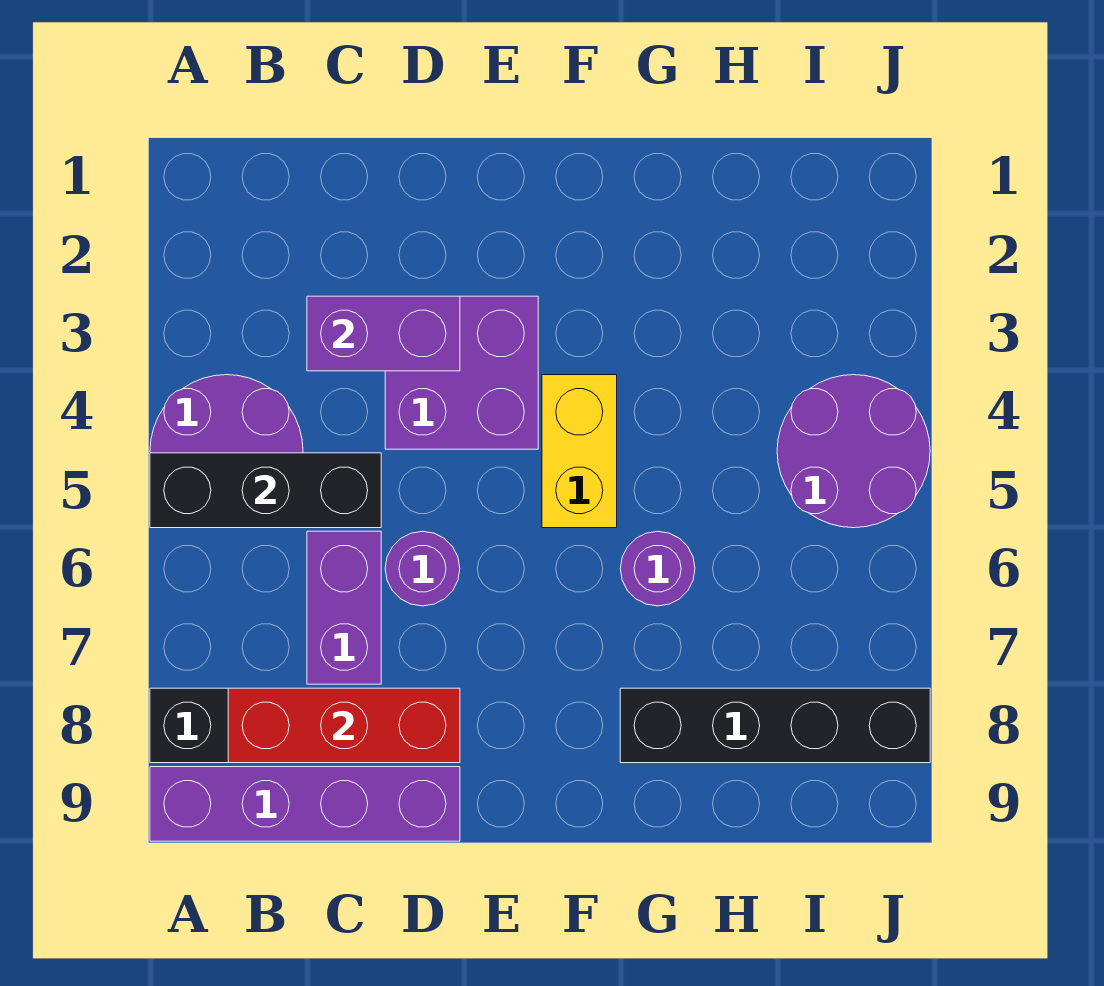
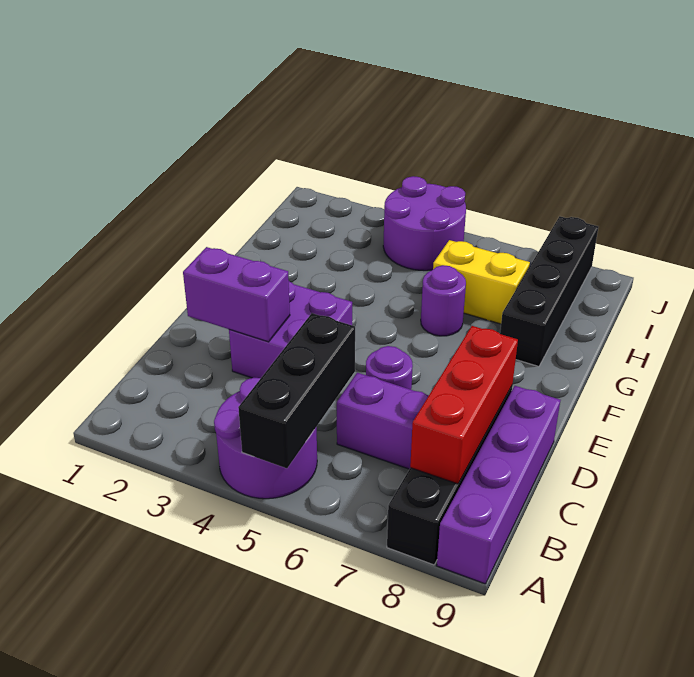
purple brick C3:D3 level 2 -> purple brick D2:D3 level 2
yellow brick F4:F5 level 1 -> yellow brick H6:H7 level 1

